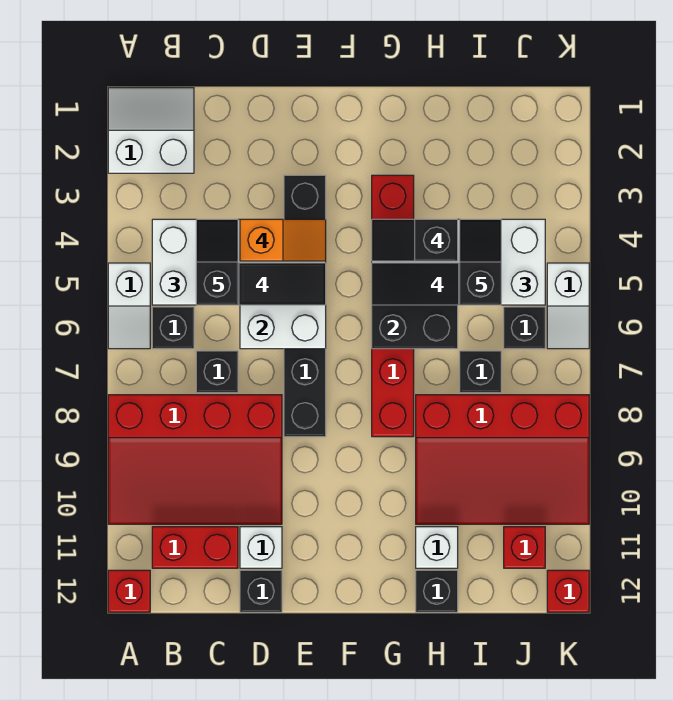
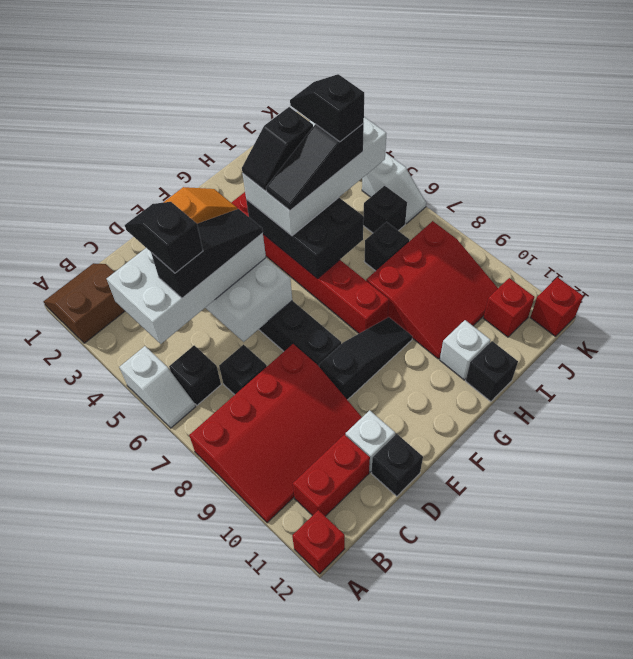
white slope A1:B2 level 1 top 2 -> brown slope A1:B2 level 1 top 2
none -> black slope E9:G9 level 1 top E
red slope H8:K10 level 1 top 8 -> red slope H8:J10 level 1 top 8

